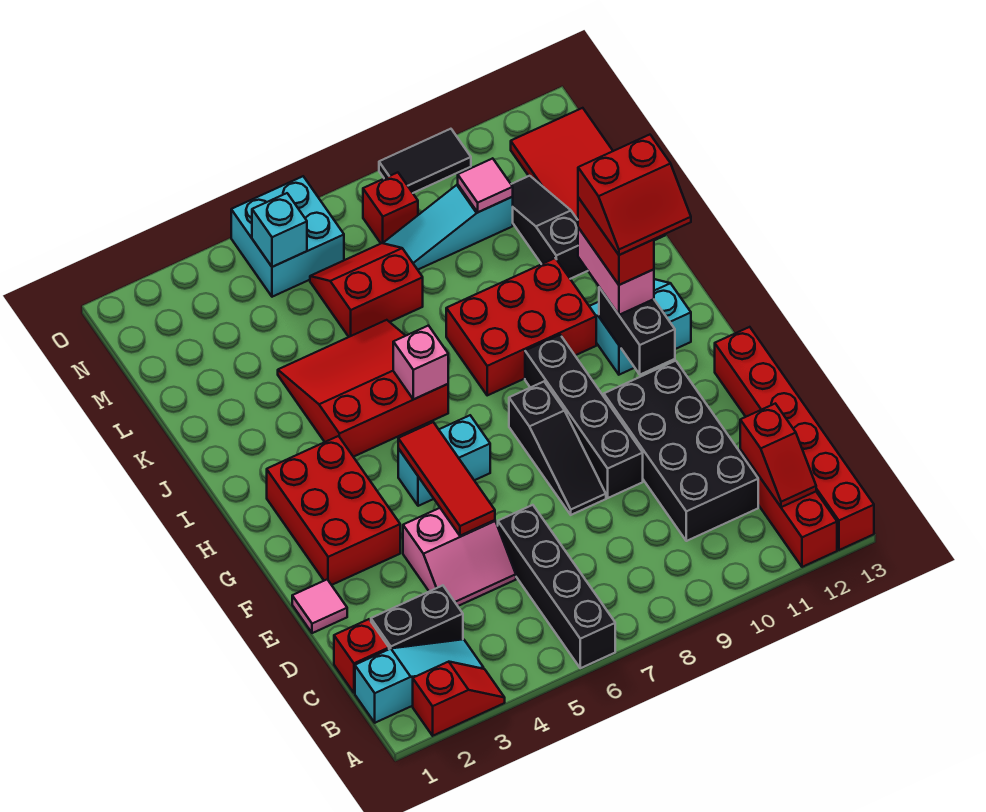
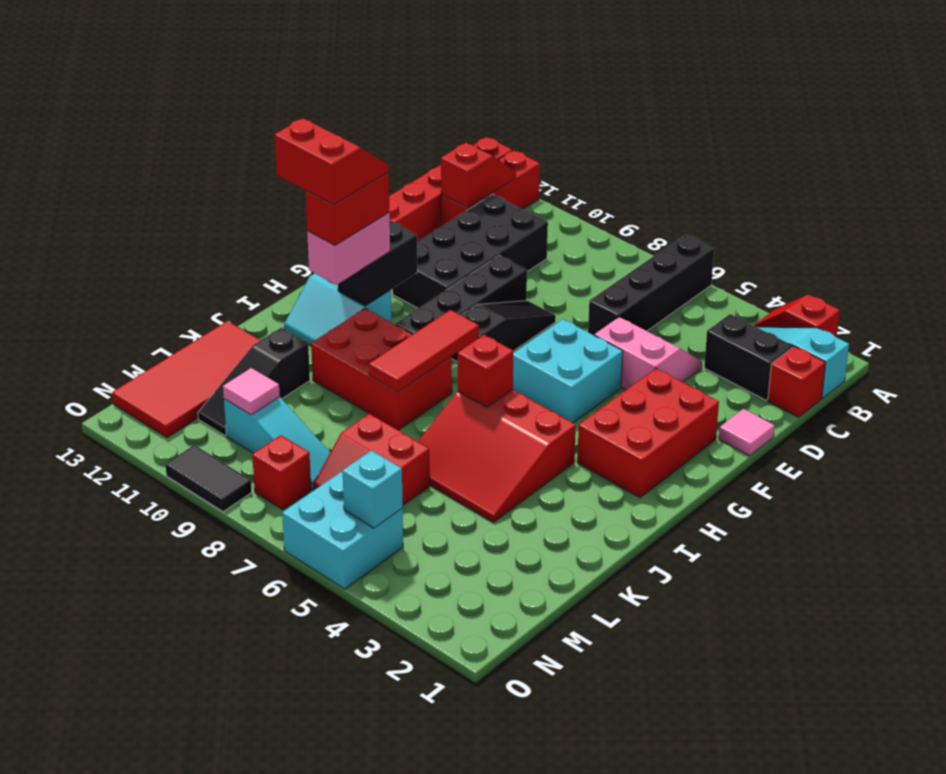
red tile E5:G5 level 2 -> red tile H8:J8 level 2
cyan brick G5:G6 level 1 -> cyan brick F5:G6 level 1
pink brick I6 level 2 -> red brick I6 level 2

